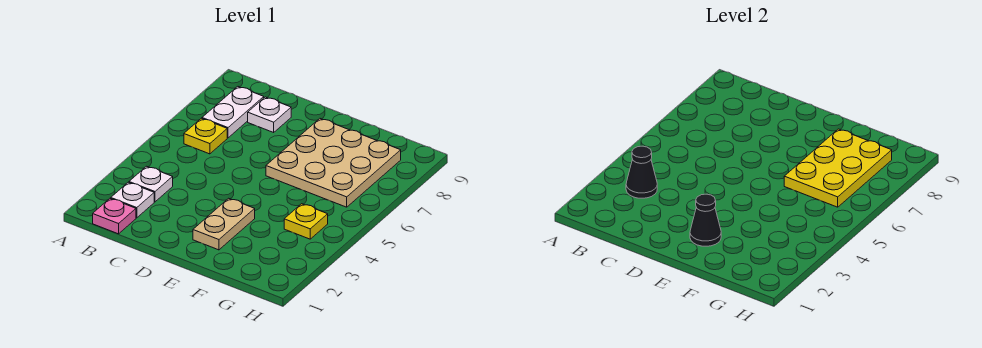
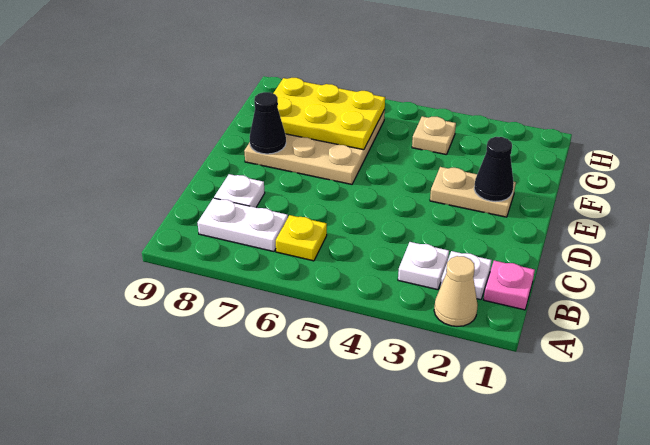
none -> tan cone A2 level 1
black cone B3 level 2 -> black cone E8 level 2
yellow plate G4 level 1 -> tan plate G4 level 1

